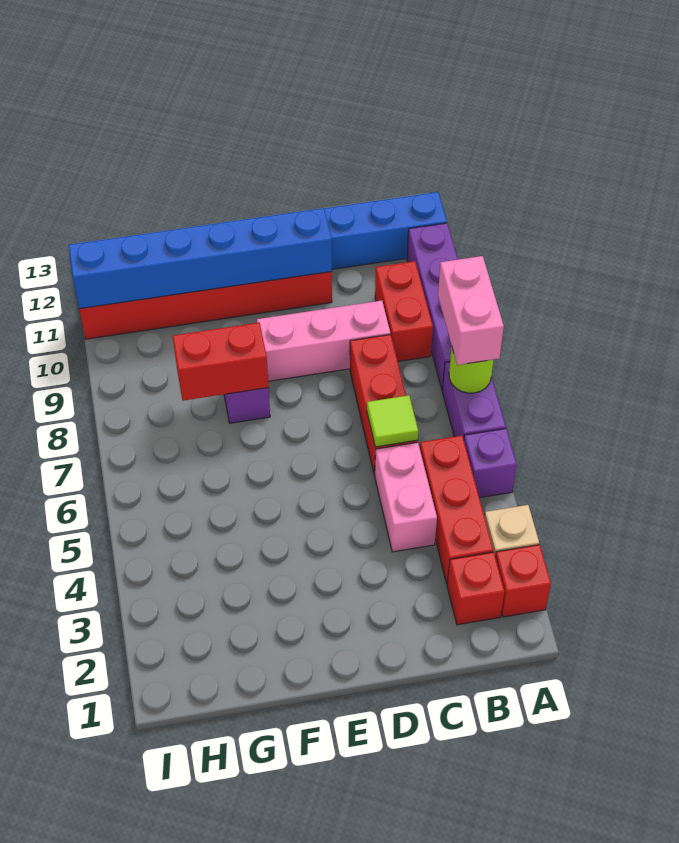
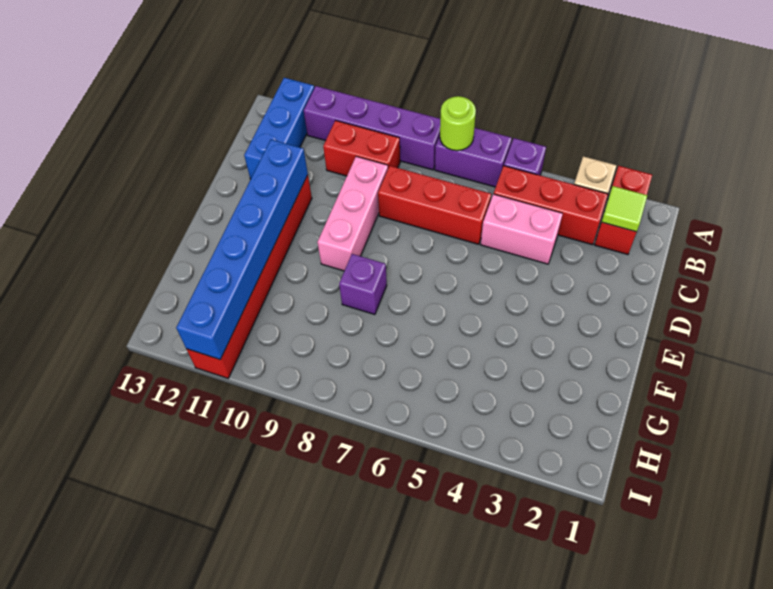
pink brick A7:A8 level 3 -> none
lime tile C6 level 2 -> lime tile B2 level 2
red brick F8:G8 level 2 -> none

